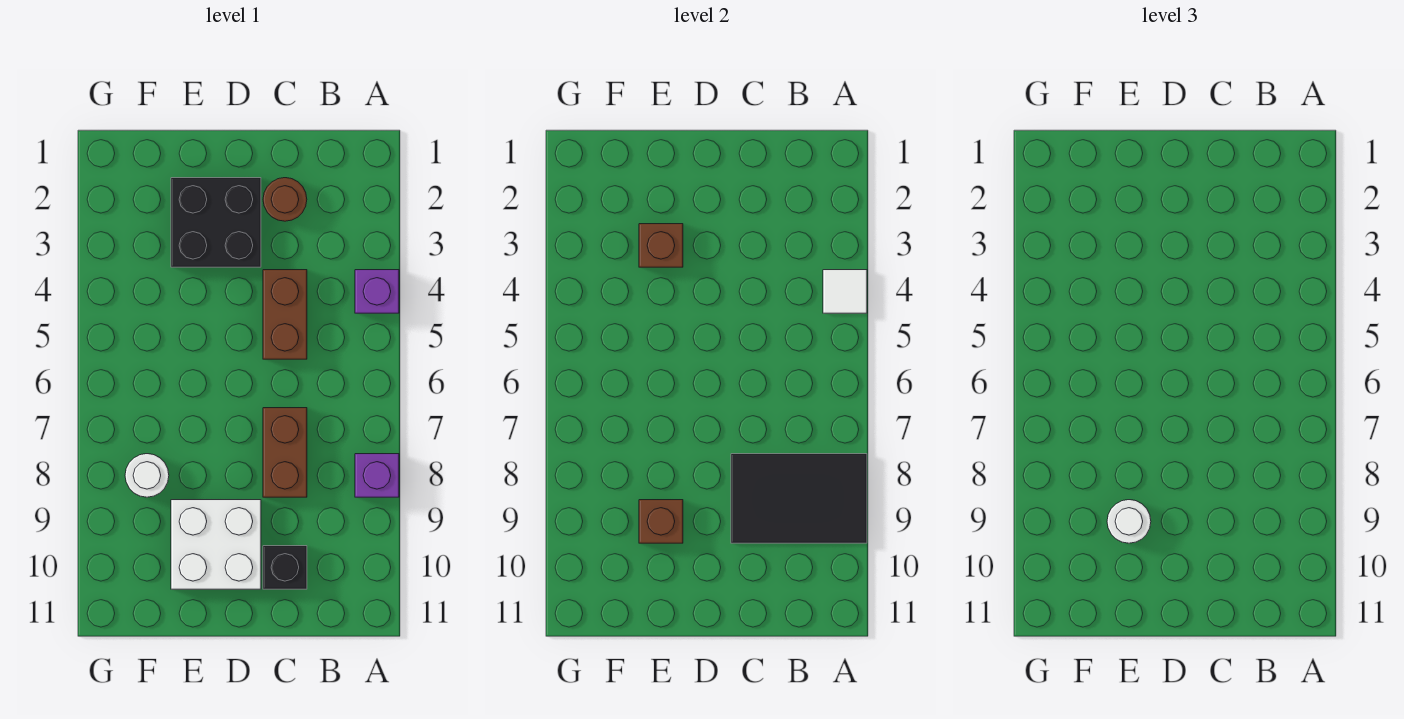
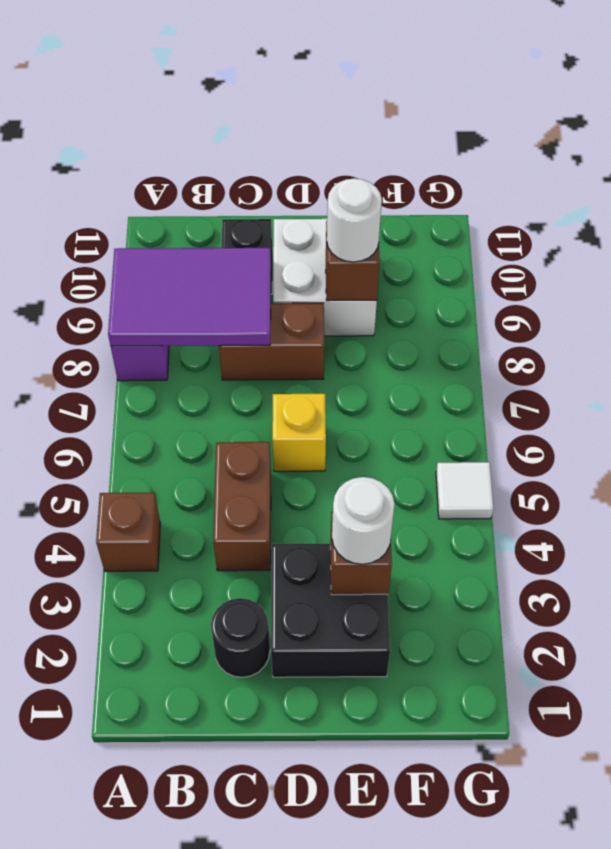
purple brick A4 level 1 -> brown brick A4 level 1
white tile A4 level 2 -> white tile G5 level 1
black tile A8:C9 level 2 -> purple tile A8:C9 level 2
brown round brick C2 level 1 -> black round brick C2 level 1
brown brick C7:C8 level 1 -> brown brick C8:D8 level 1
none -> yellow brick D6 level 1
white round brick F8 level 1 -> white round brick E3 level 3

